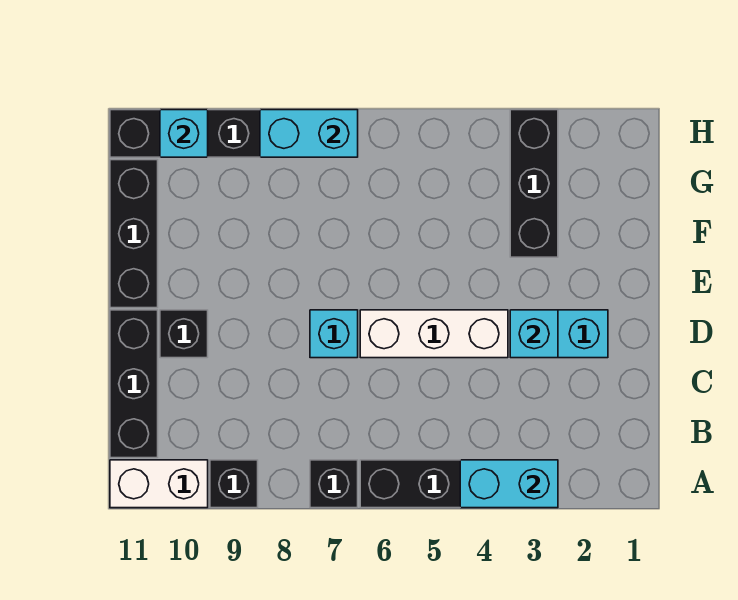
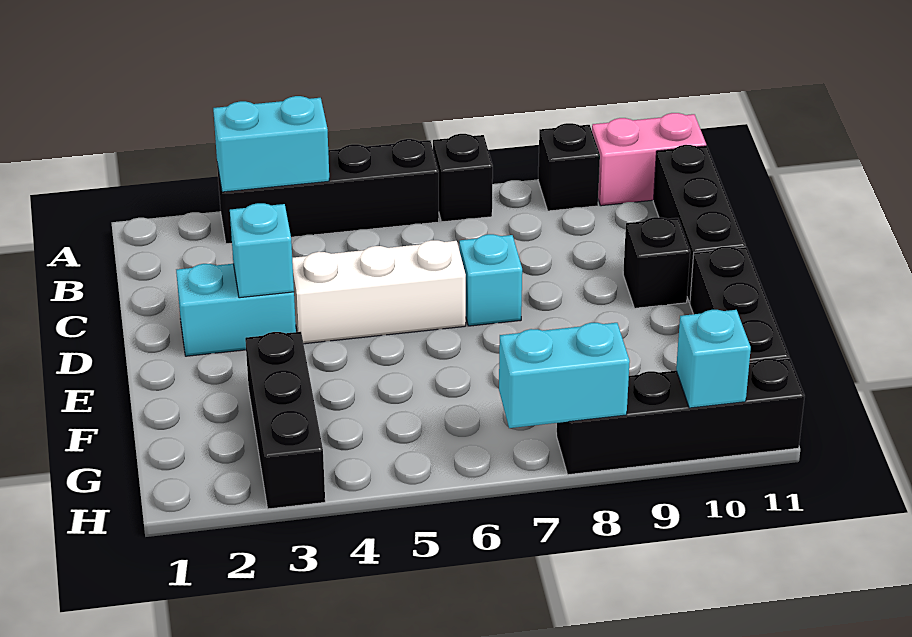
white brick A10:A11 level 1 -> pink brick A10:A11 level 1

